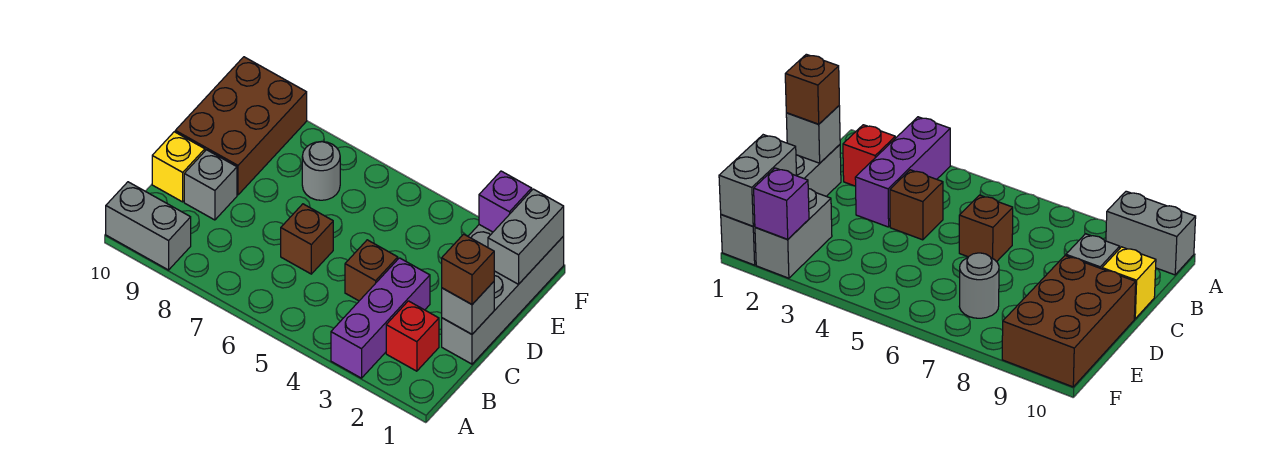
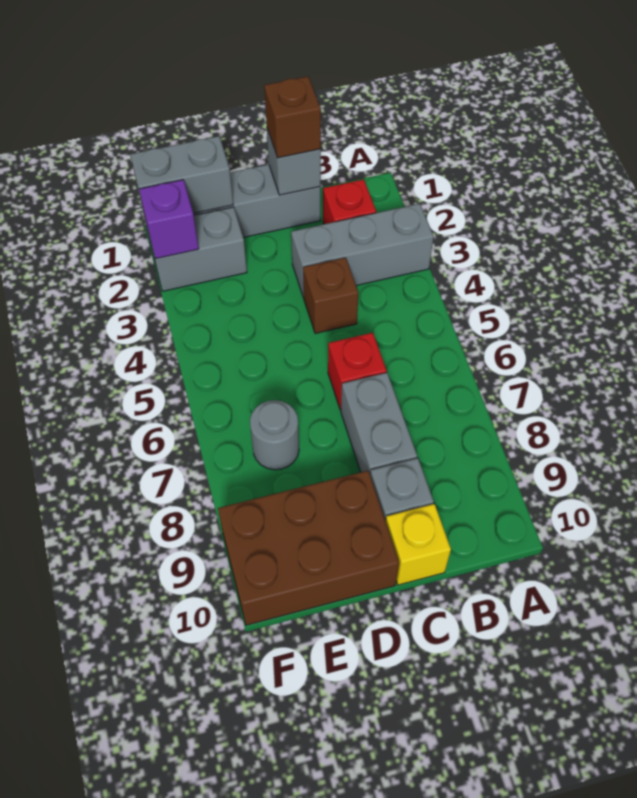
purple brick A3:C3 level 1 -> grey brick A3:C3 level 1
grey brick A9:A10 level 1 -> grey brick C7:C8 level 1
brown brick C6 level 1 -> red brick C6 level 1

